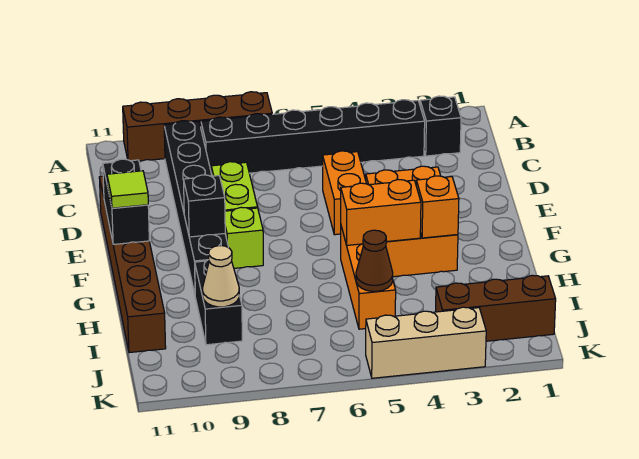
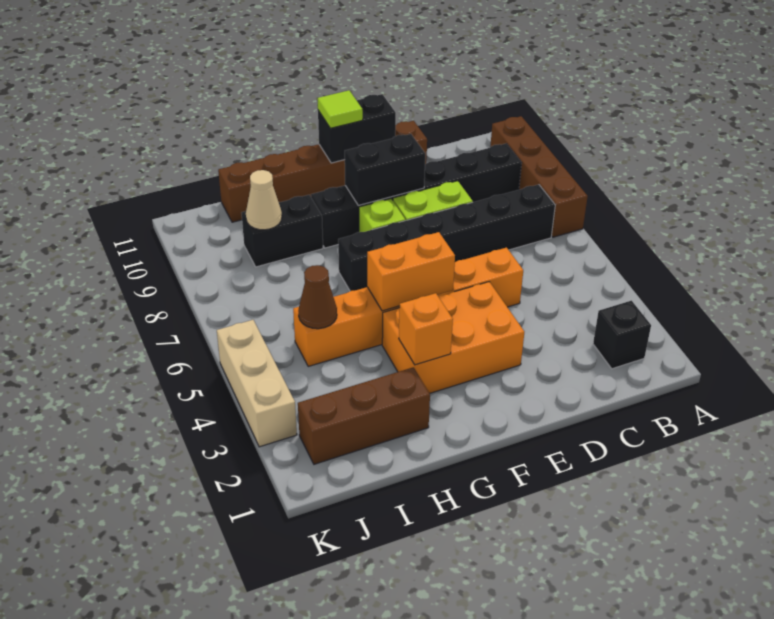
black brick B3:B8 level 1 -> black brick B7:G7 level 1
black brick F9 level 2 -> black brick E9:F9 level 2
orange brick G4:G5 level 2 -> orange brick F5:G5 level 2
brown brick J1:J3 level 1 -> brown brick H2:J2 level 1

